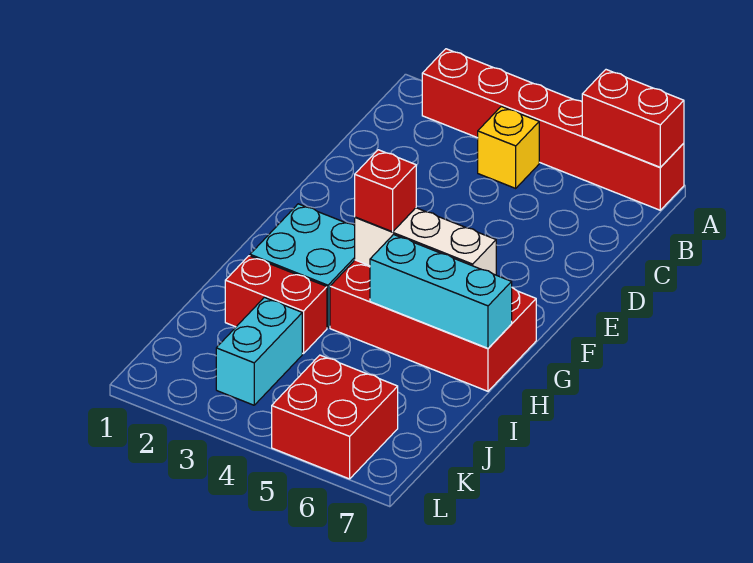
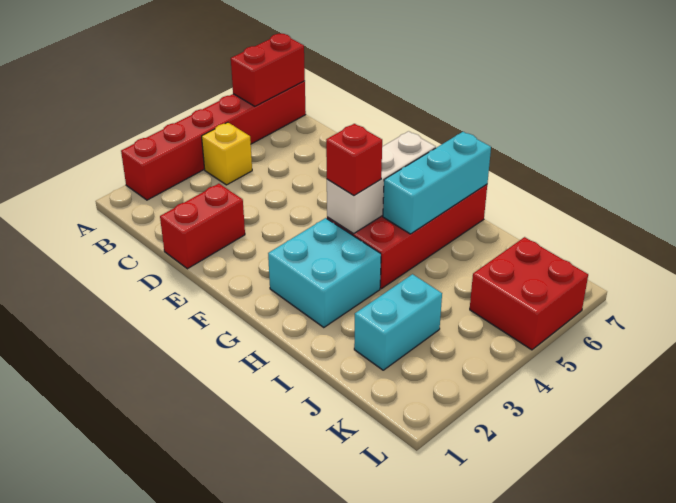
red brick I2:I3 level 1 -> red brick D1:D2 level 1
cyan brick J3:K3 level 1 -> cyan brick J2:J3 level 1

